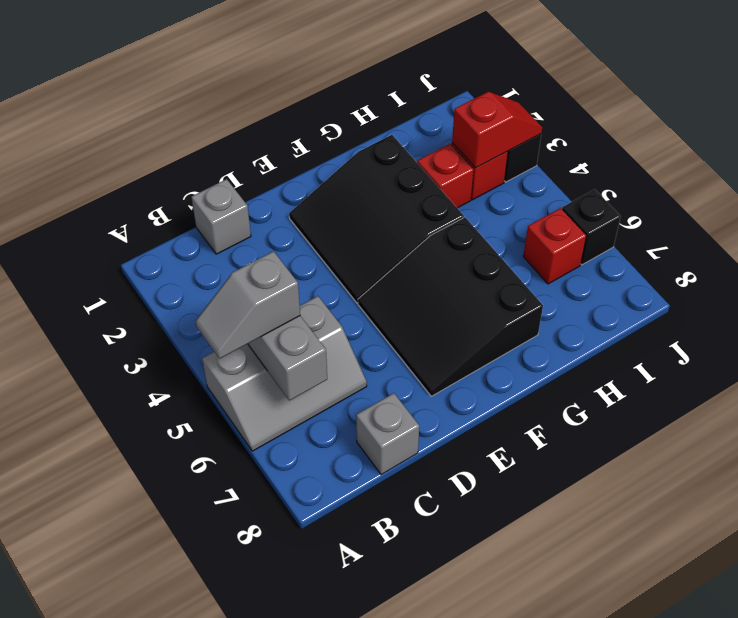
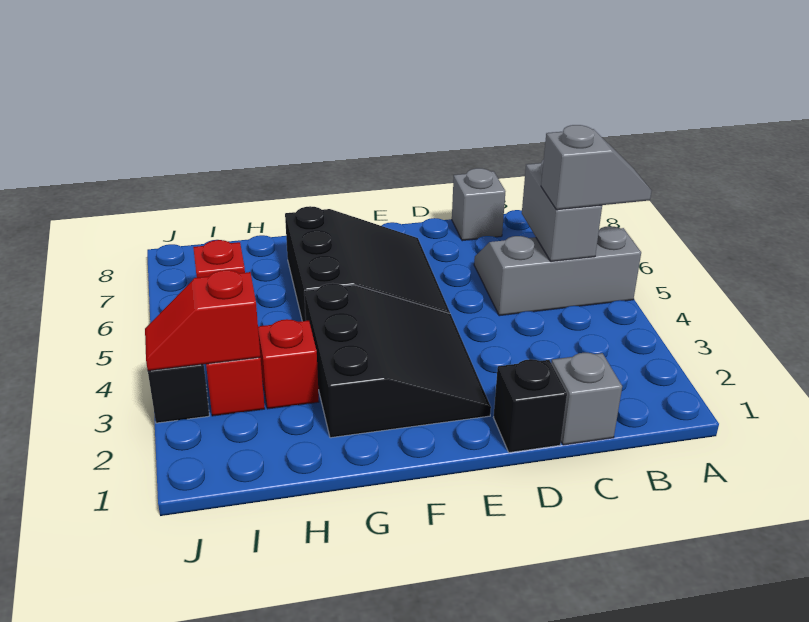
black brick J6 level 1 -> black brick D1 level 1

